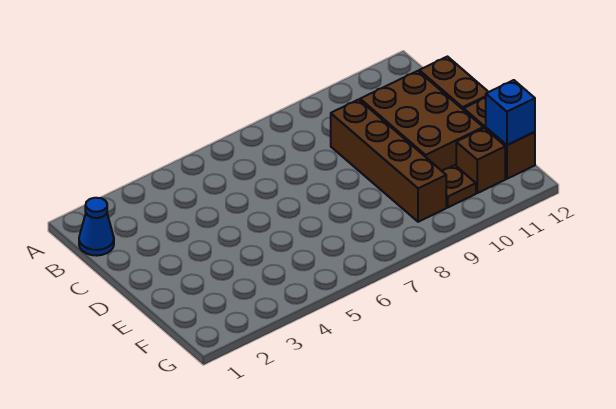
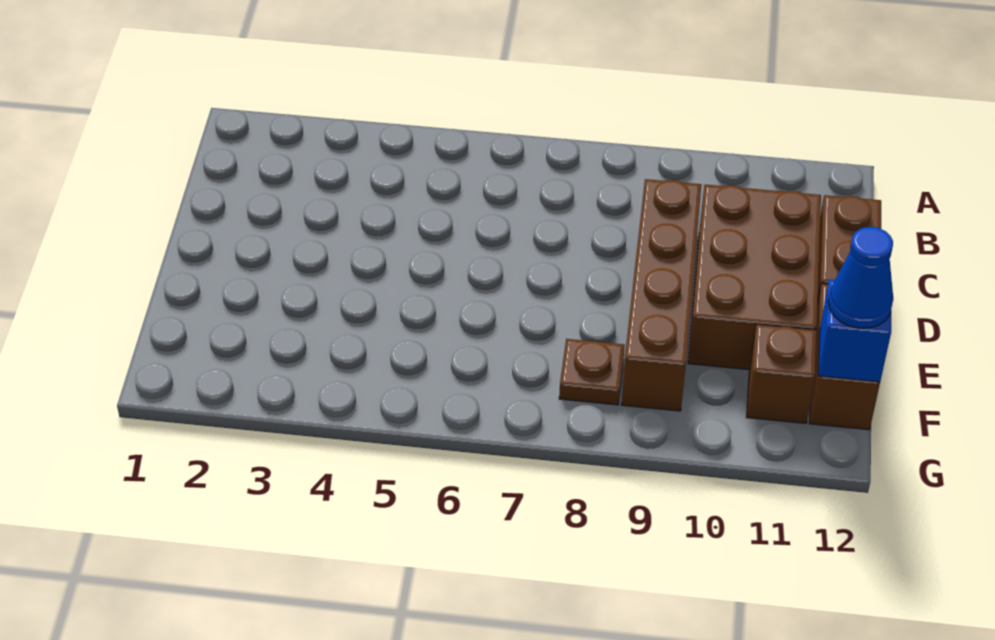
blue cone B1 level 1 -> blue cone F12 level 3
brown plate F10 level 1 -> brown plate F8 level 1

